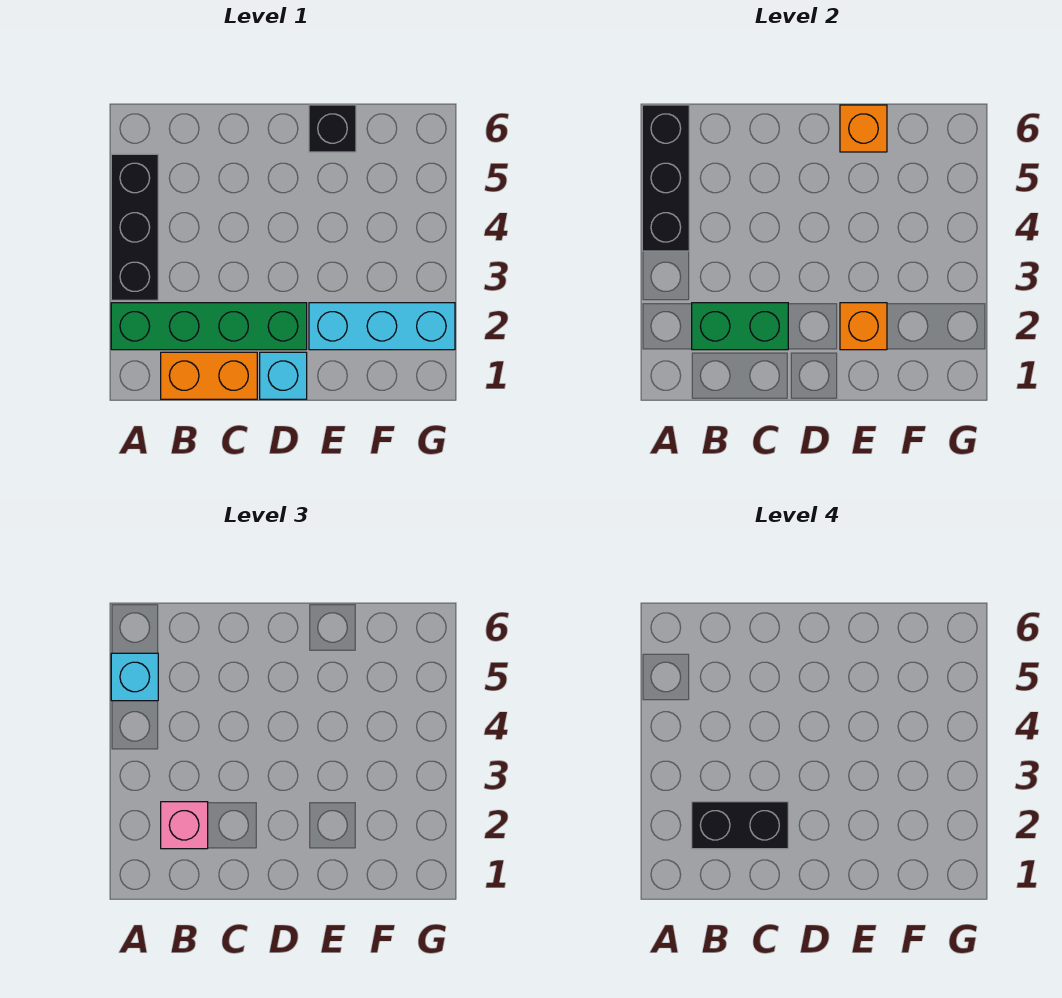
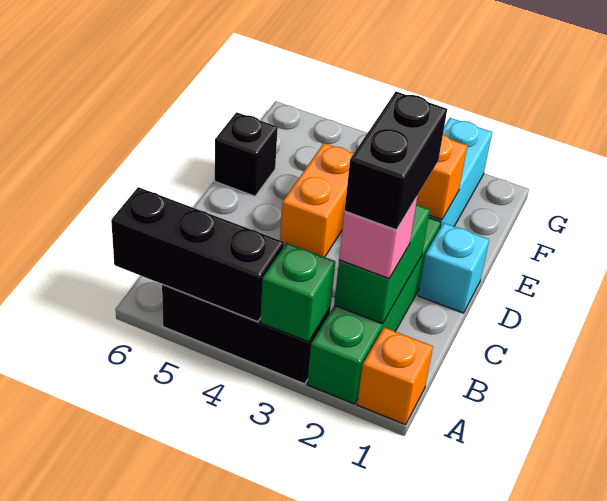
none -> green brick A3 level 2
cyan brick A5 level 3 -> none
orange brick B1:C1 level 1 -> orange brick D4:E4 level 1
orange brick E6 level 2 -> orange brick A1 level 1

